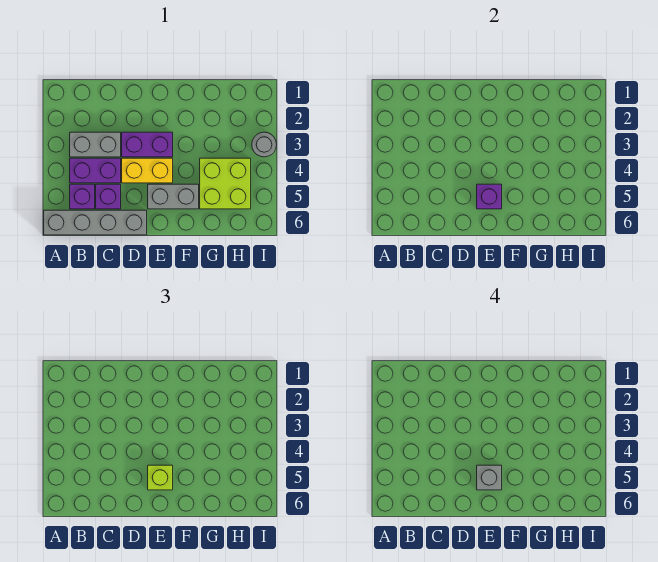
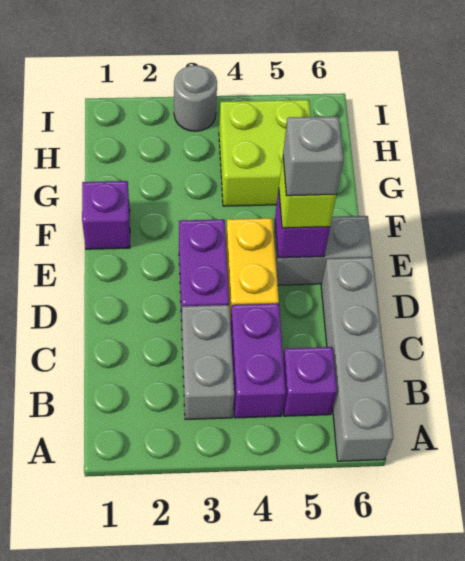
purple brick C5 level 1 -> purple brick F1 level 1
grey brick E5:F5 level 1 -> grey brick E5:E6 level 1

